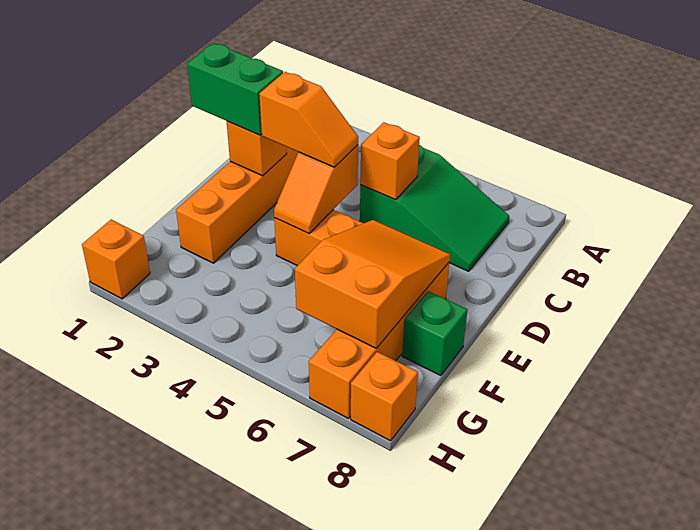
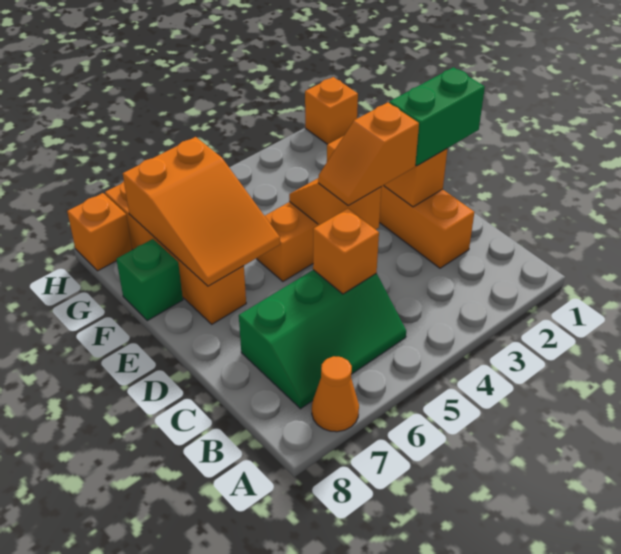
none -> orange cone A7 level 1
green slope B5:C7 level 1 top 5 -> green slope B5:C7 level 1 top C

